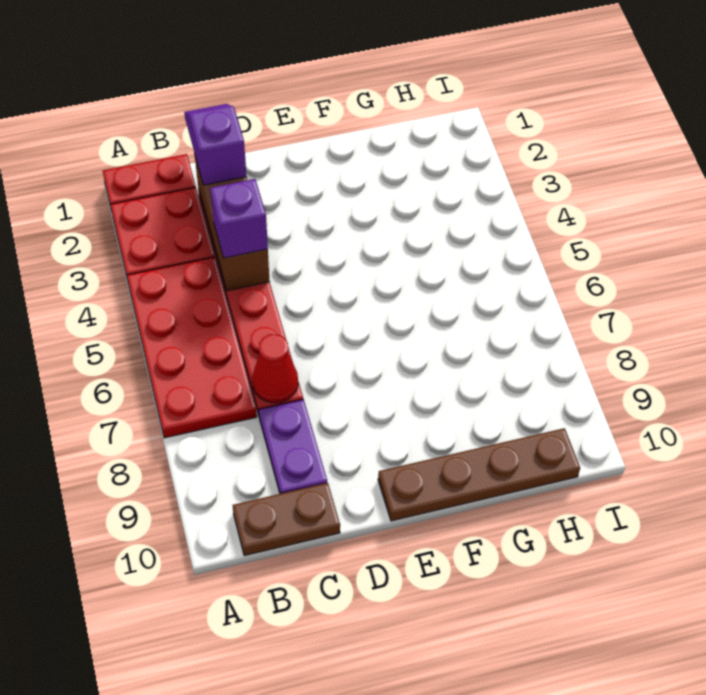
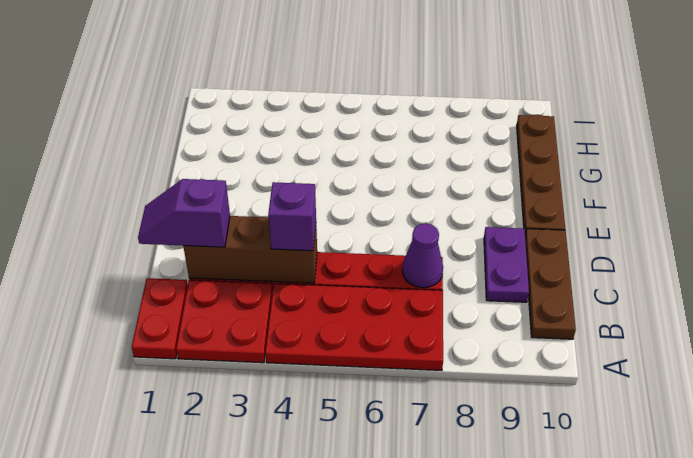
brown plate B10:C10 level 1 -> brown plate B10:D10 level 1
red cone C7 level 2 -> purple cone C7 level 2
purple plate C8:C9 level 1 -> purple plate C9:D9 level 1

